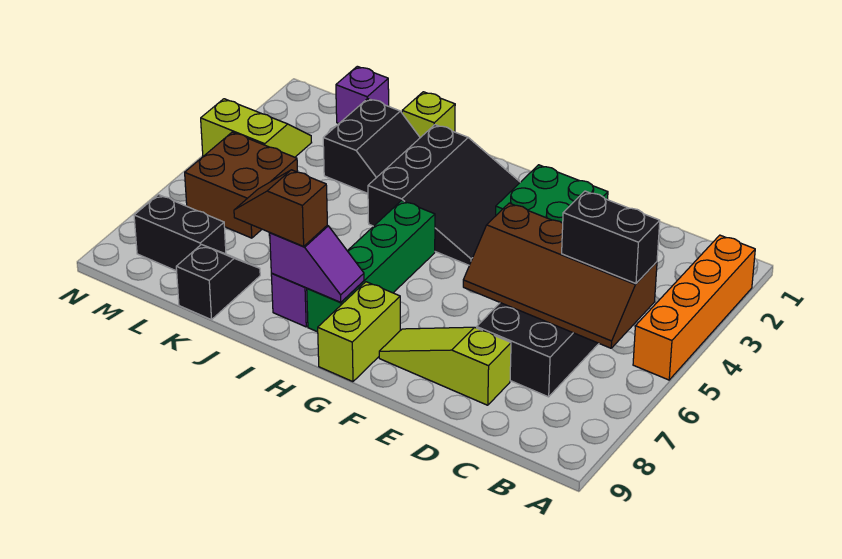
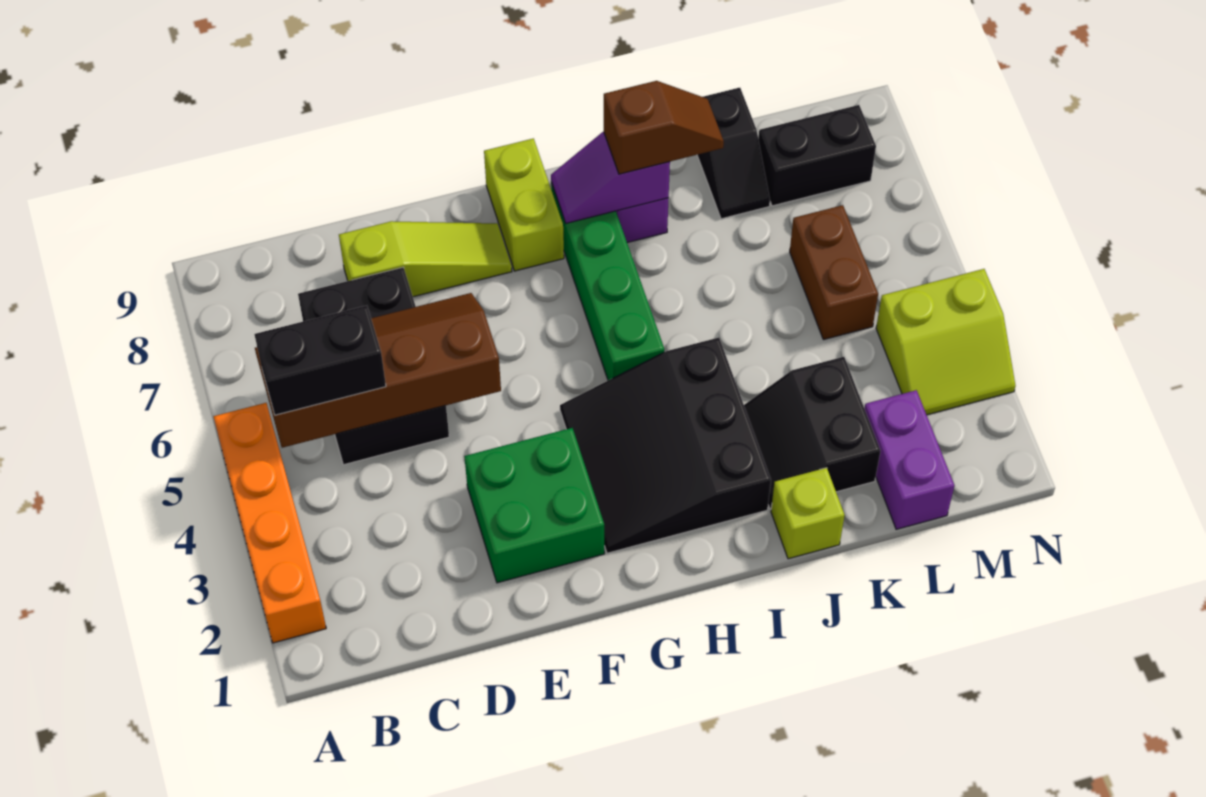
purple brick L1 level 1 -> purple brick L1:L2 level 1
brown brick L5:M6 level 1 -> brown brick L5:L6 level 1

